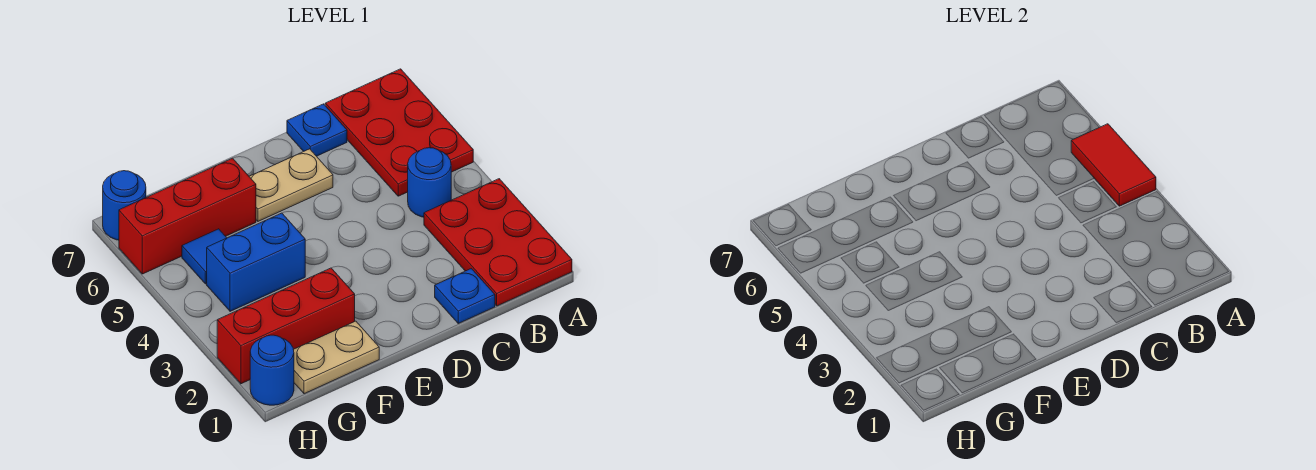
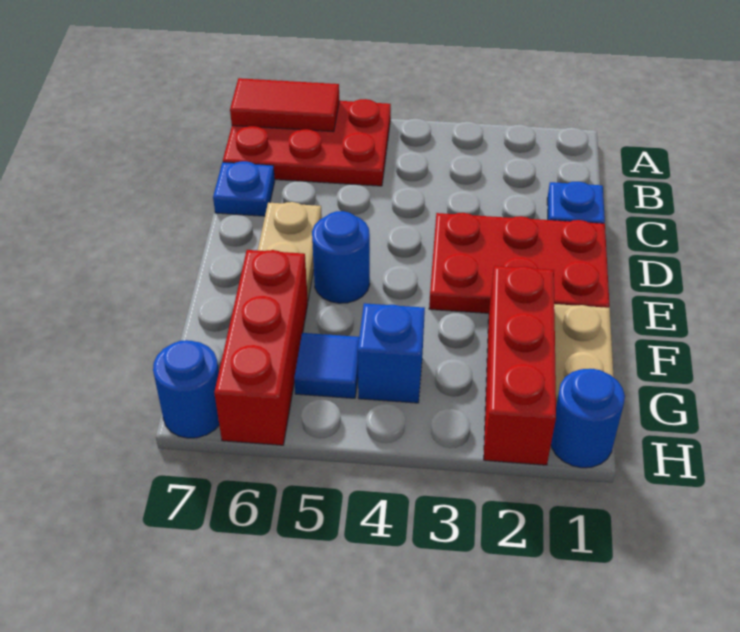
red plate A1:B3 level 1 -> red plate D1:E3 level 1
red tile A4:A5 level 2 -> red tile A6:A7 level 2
blue round brick B4 level 1 -> blue round brick E5 level 1
blue brick F4:G4 level 1 -> blue brick G4 level 1

